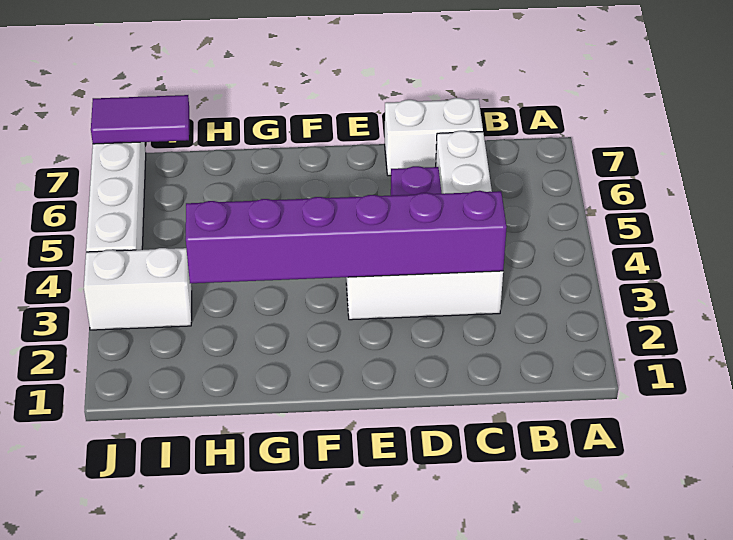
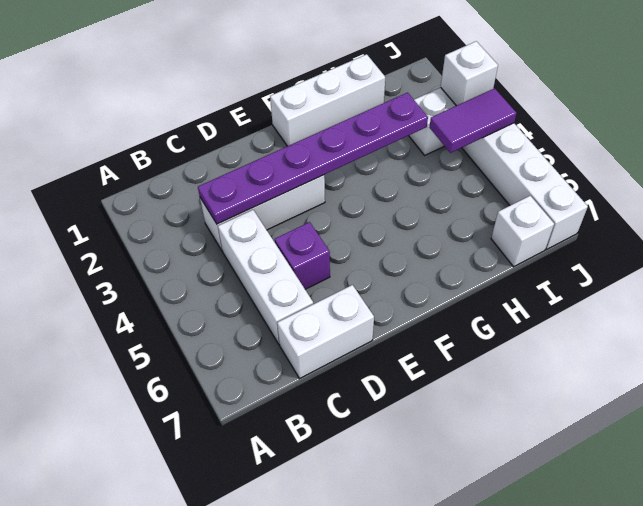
purple brick C3:H3 level 2 -> purple plate C3:H3 level 2
none -> white brick F1:H1 level 1
none -> white brick I7 level 1
purple tile I7:J7 level 2 -> purple tile I4:J4 level 2
none -> white brick J3 level 2

